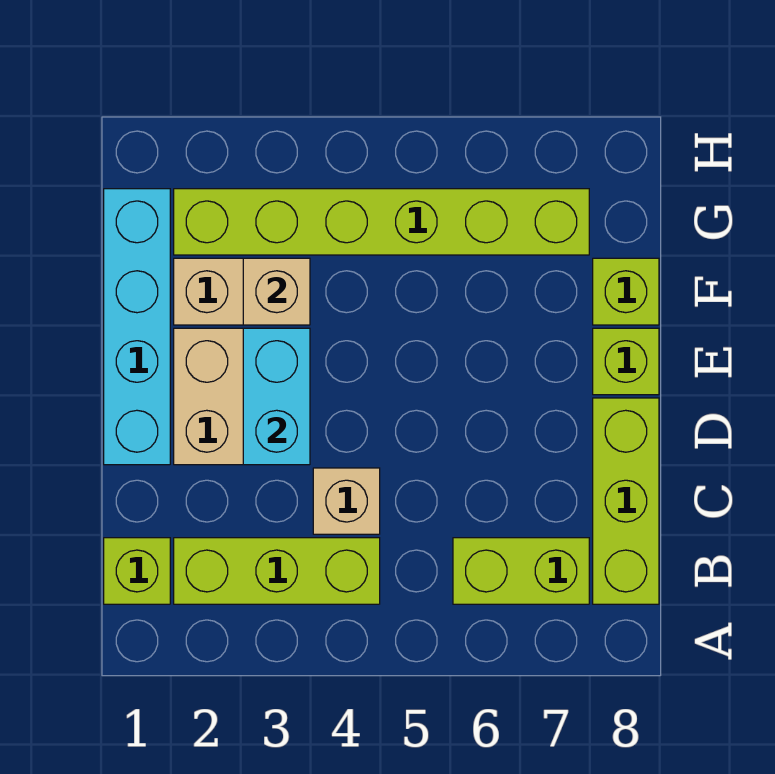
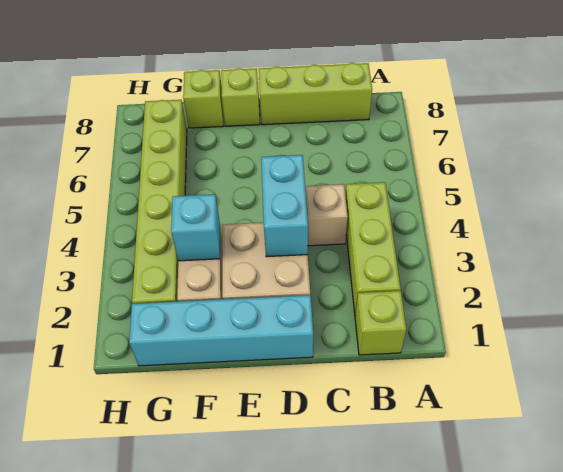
lime brick B6:B7 level 1 -> none
cyan brick D3:E3 level 2 -> cyan brick D3:D4 level 2
tan brick F3 level 2 -> cyan brick F3 level 2

